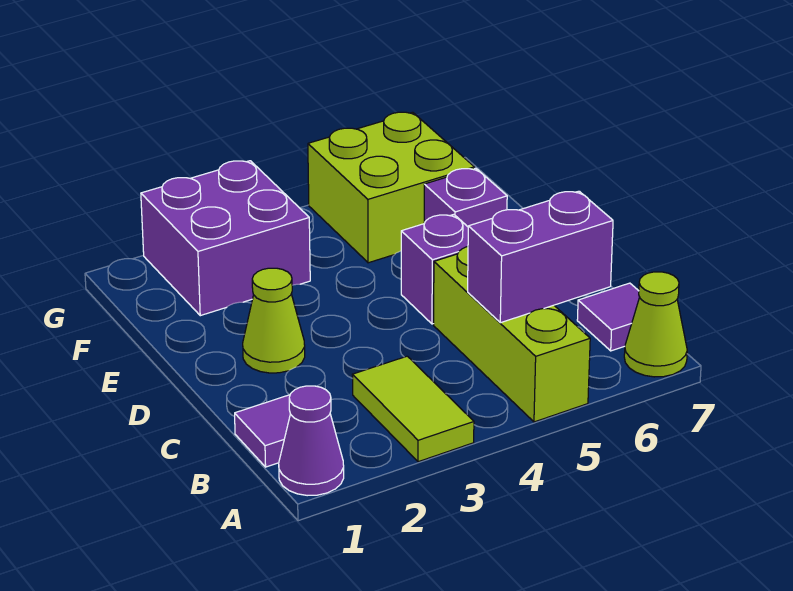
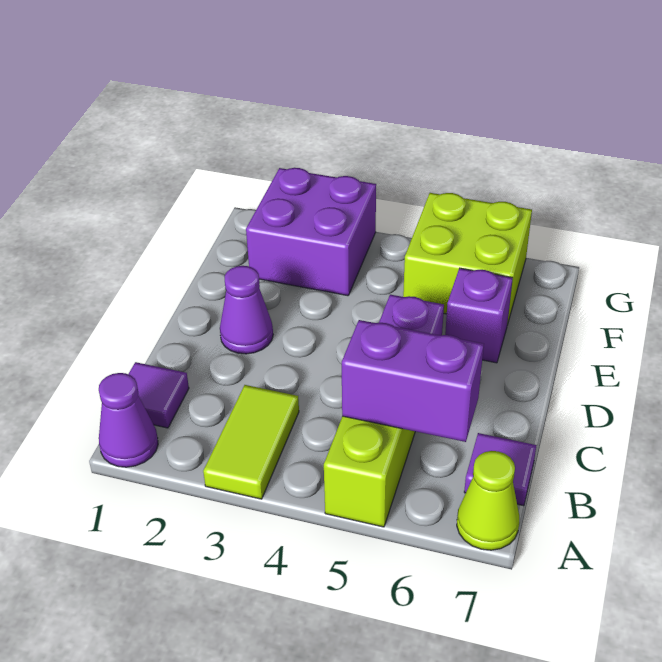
lime cone D2 level 1 -> purple cone D2 level 1

